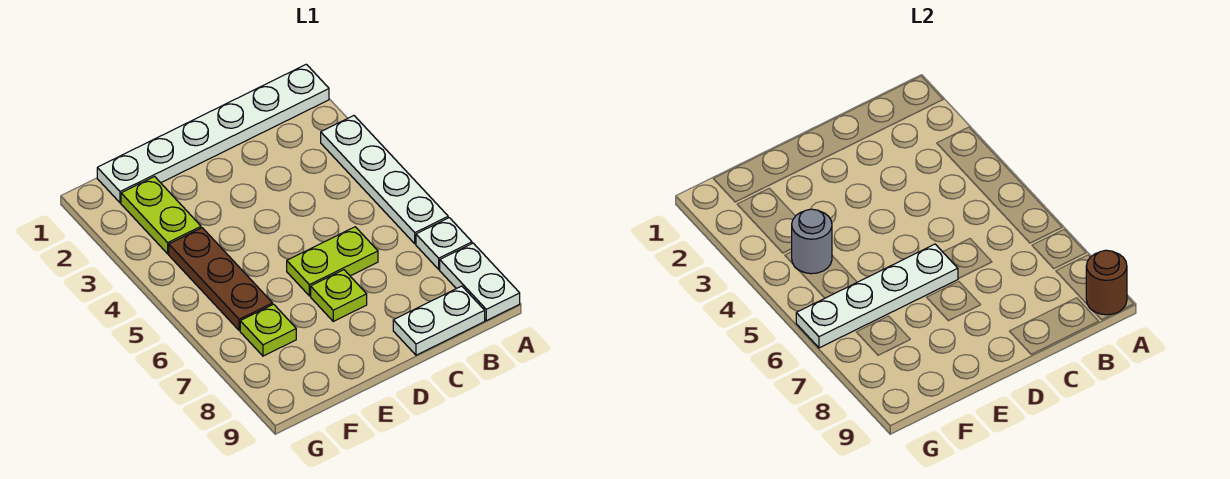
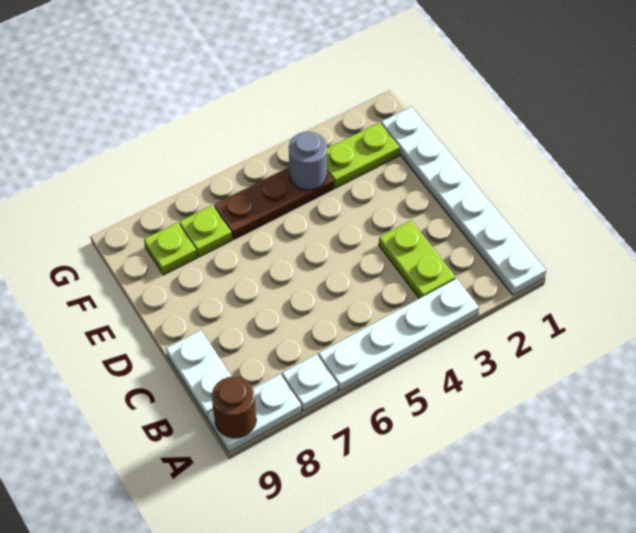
lime plate C6:D6 level 1 -> lime plate B3:C3 level 1
white plate D6:G6 level 2 -> none
lime plate D7 level 1 -> lime plate F8 level 1

